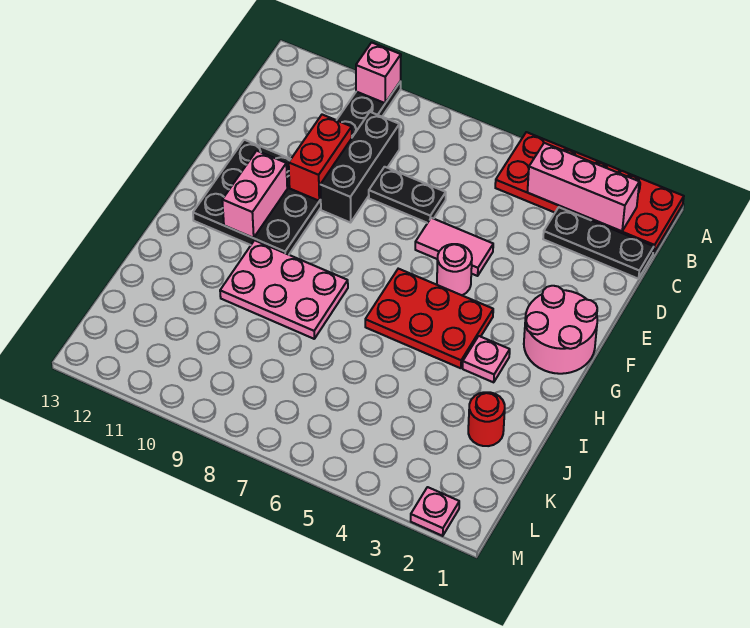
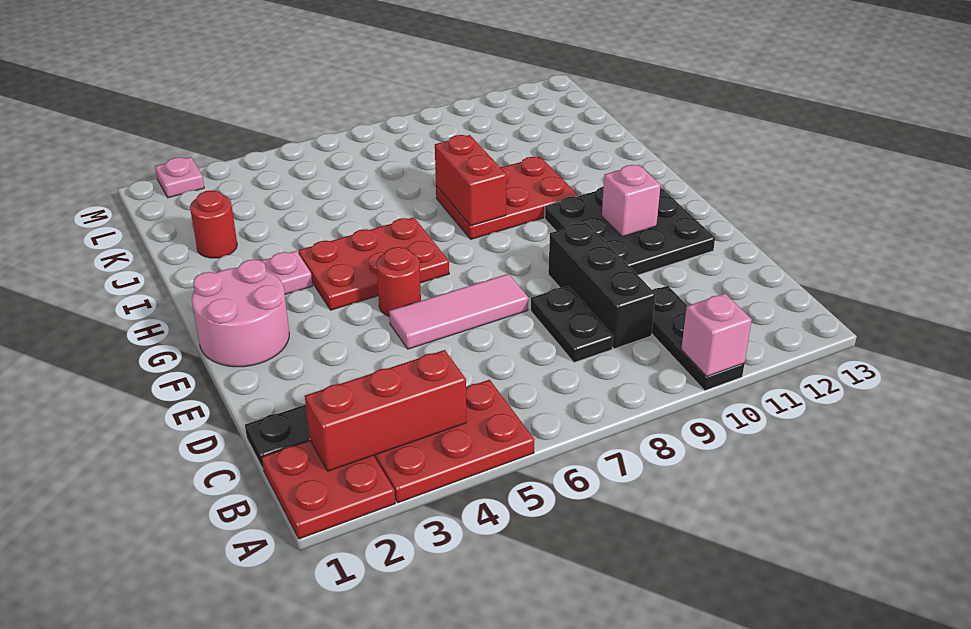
pink brick B2:B4 level 2 -> red brick B2:B4 level 2
black plate D7:D8 level 1 -> black plate C8:D8 level 1
red brick D10:E10 level 2 -> red brick H8:I8 level 2
pink tile E5:E6 level 1 -> pink tile E5:E7 level 1
pink round brick F5 level 1 -> red round brick F5 level 1
pink brick F11:G11 level 2 -> pink brick F11 level 2
pink plate H8:I10 level 1 -> red plate H8:I10 level 1

